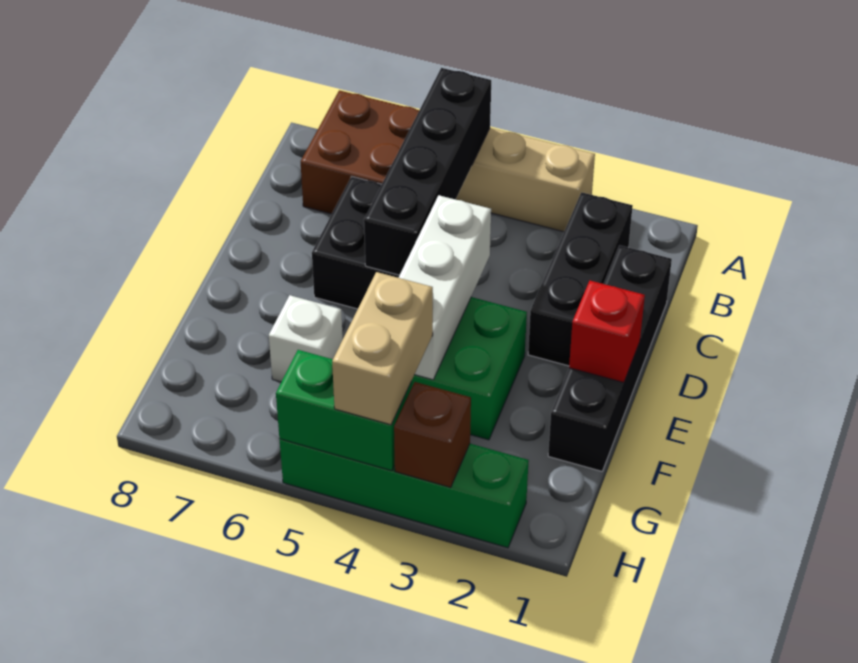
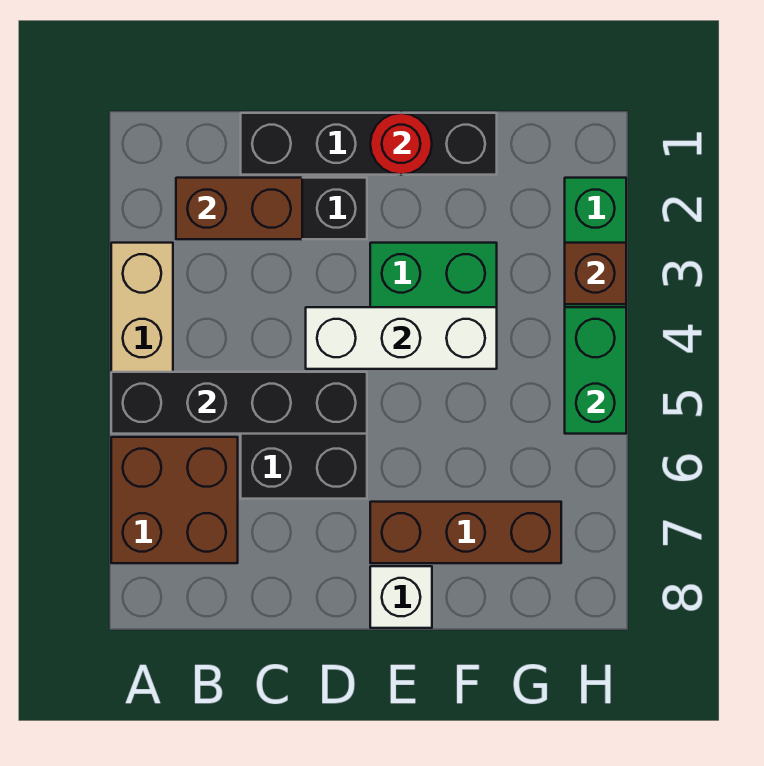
none -> brown brick B2:C2 level 2
red brick E1 level 2 -> red round brick E1 level 2
none -> brown brick E7:G7 level 1
white brick F6 level 1 -> white brick E8 level 1
tan brick G4:H4 level 3 -> none

